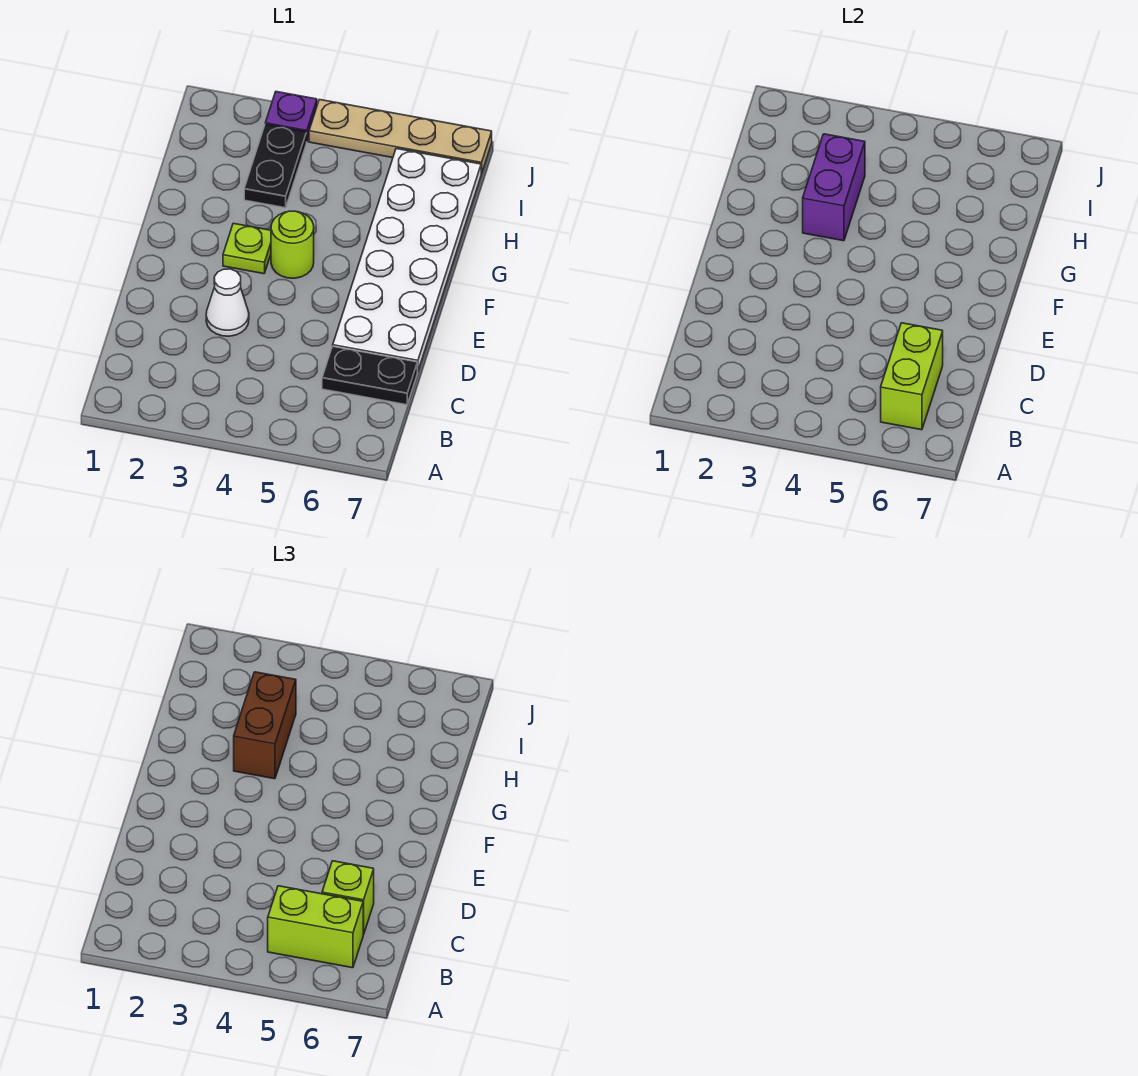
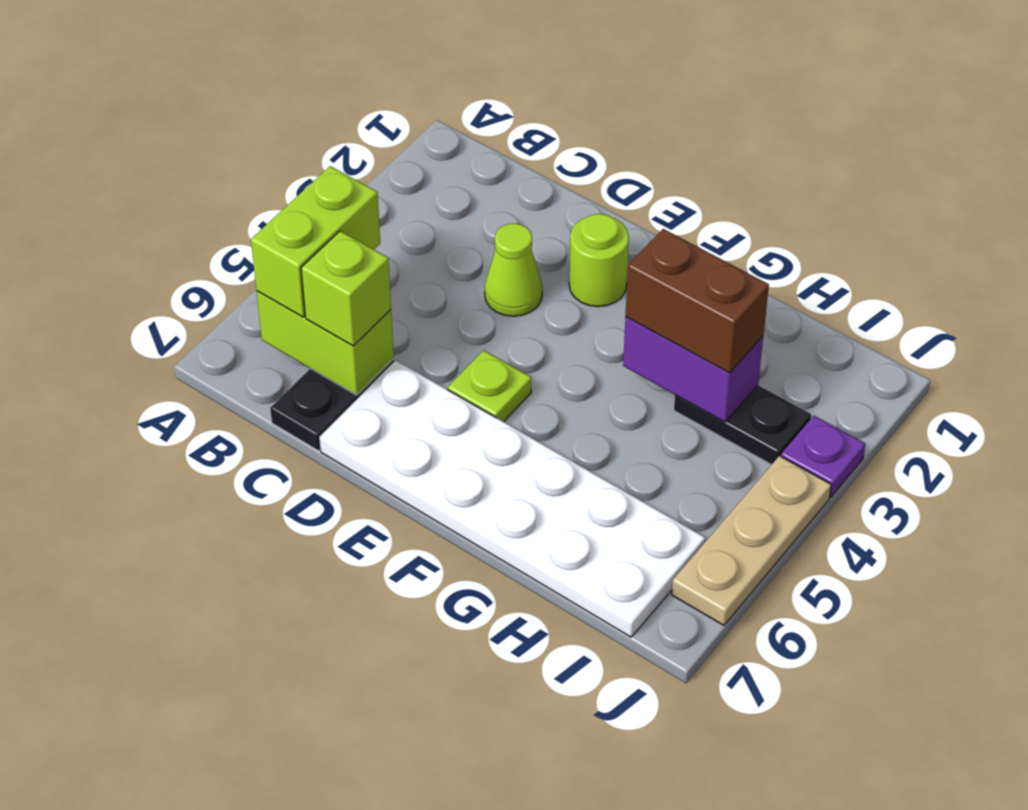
white cone D3 level 1 -> lime cone D3 level 1
lime plate F3 level 1 -> lime plate E5 level 1
lime round brick F4 level 1 -> lime round brick E2 level 1
tan plate J4:J7 level 1 -> tan plate J4:J6 level 1

